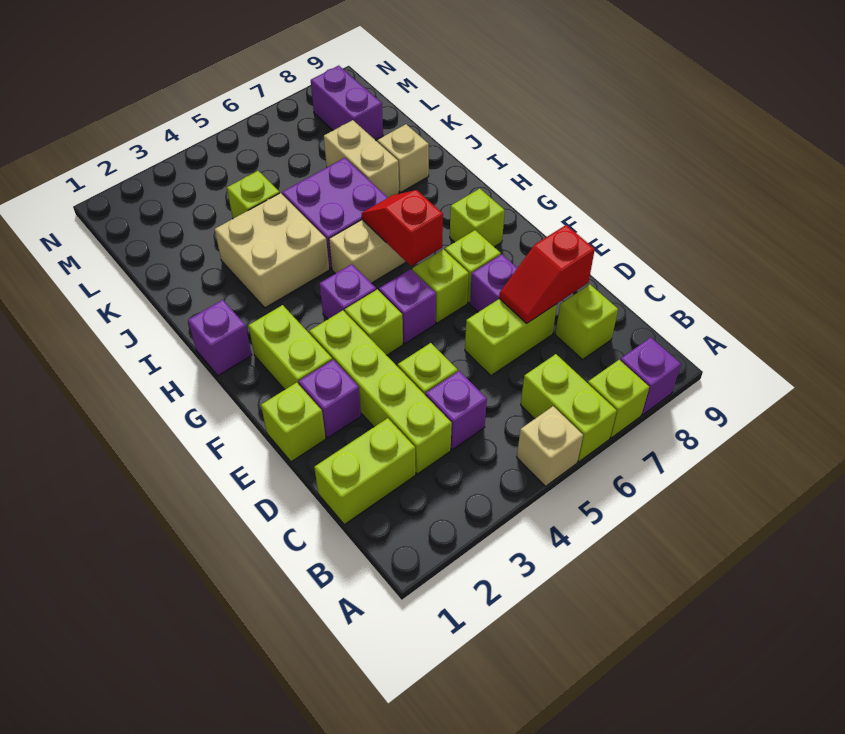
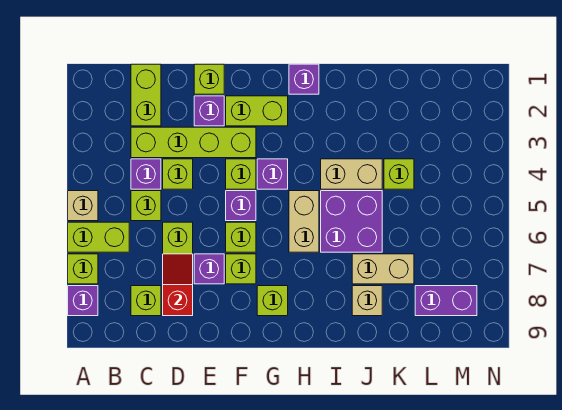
none -> lime brick C5 level 1
red slope G6:H6 level 2 top G -> none
tan brick I3:J4 level 1 -> tan brick I4:J4 level 1

